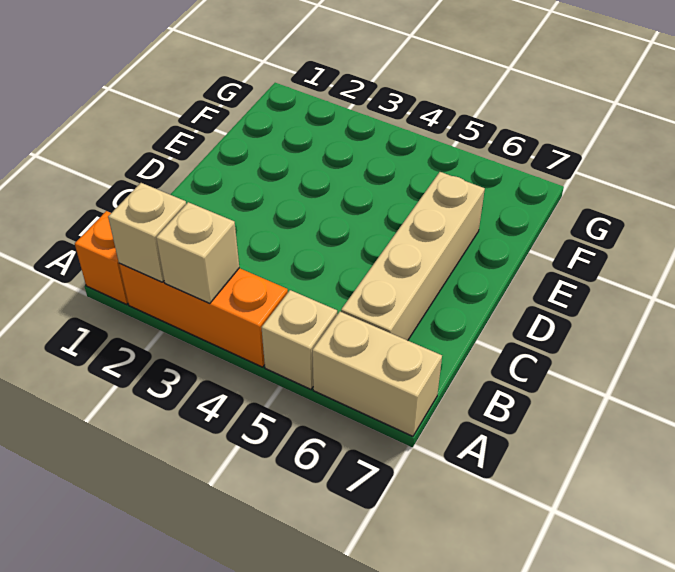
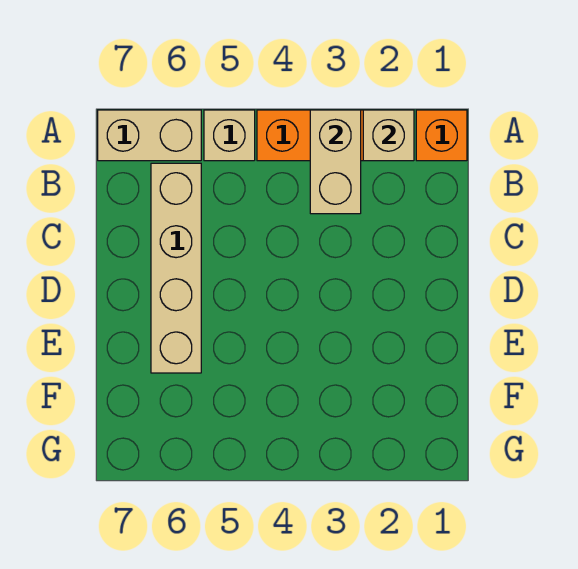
tan brick A3 level 2 -> tan brick A3:B3 level 2

